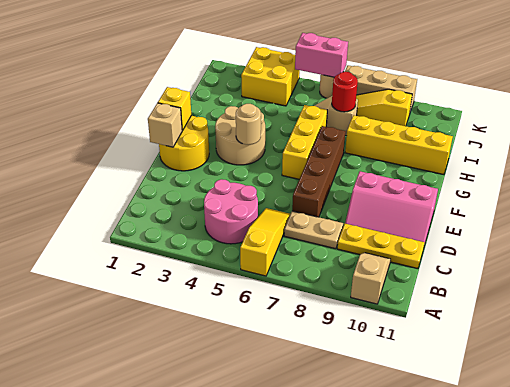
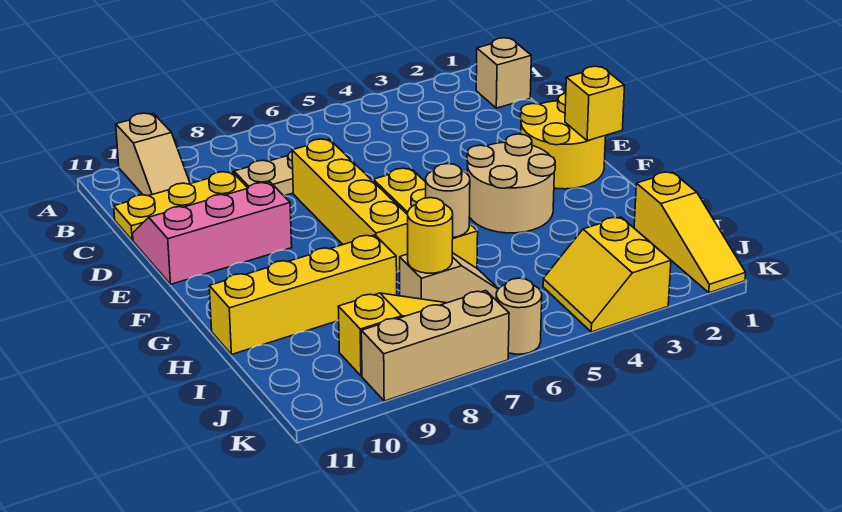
yellow slope A6:C6 level 1 top A -> yellow slope I1:K1 level 1 top I
pink round brick B4:C5 level 1 -> none
brown brick D7:G7 level 1 -> yellow brick D7:G7 level 1
tan brick E1 level 2 -> tan brick B1 level 1
tan round brick F4 level 2 -> tan round brick H6 level 2
red round brick I7 level 2 -> yellow round brick I7 level 2
yellow brick J3:K4 level 1 -> yellow slope J3:K4 level 1 top 3
pink brick K5:K6 level 2 -> none

